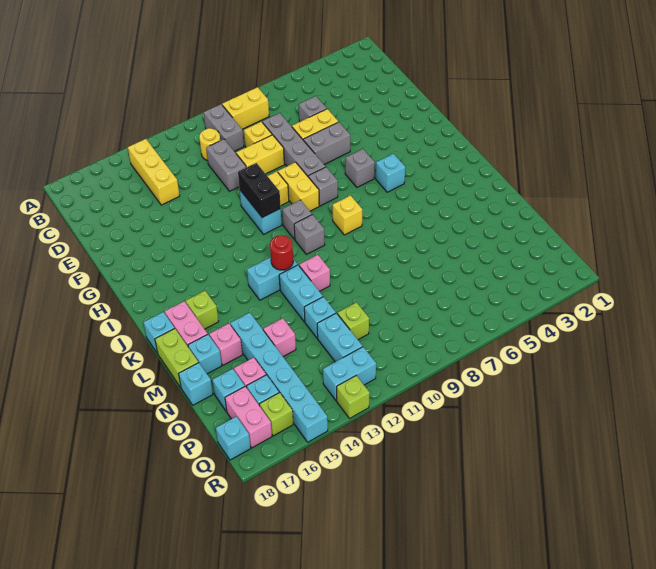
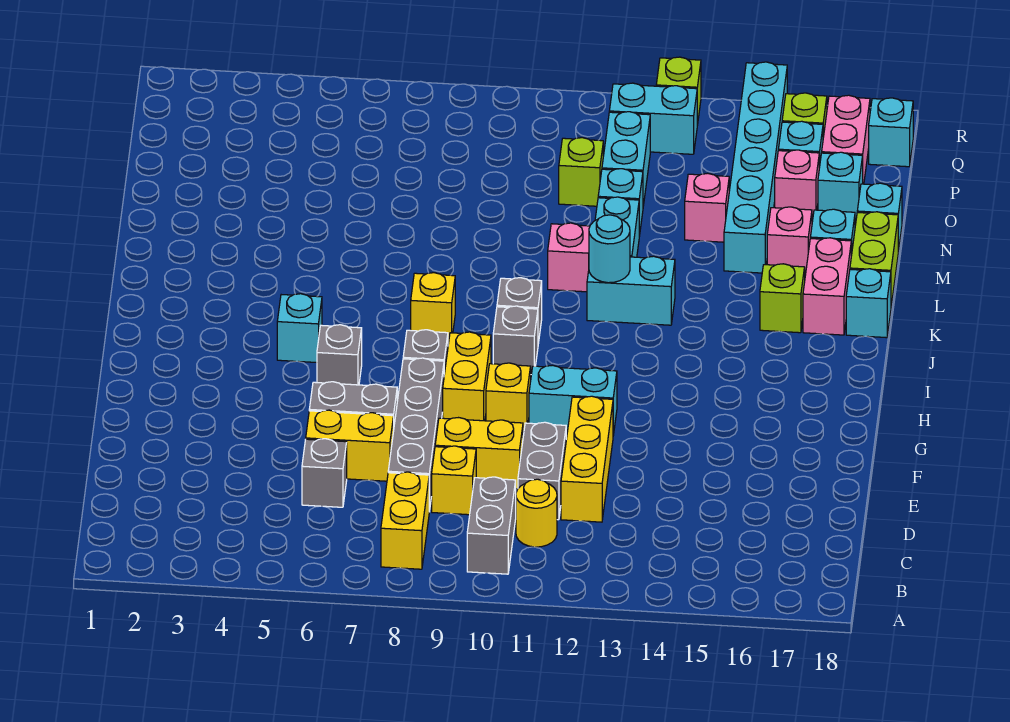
yellow brick B8:B9 level 1 -> yellow brick B8:C8 level 1
yellow brick B14:D14 level 1 -> yellow brick D12:F12 level 1
cyan brick G11:H11 level 1 -> cyan brick G11:G12 level 1
black brick G11:H11 level 2 -> none
red round brick K12 level 2 -> cyan round brick K12 level 2

